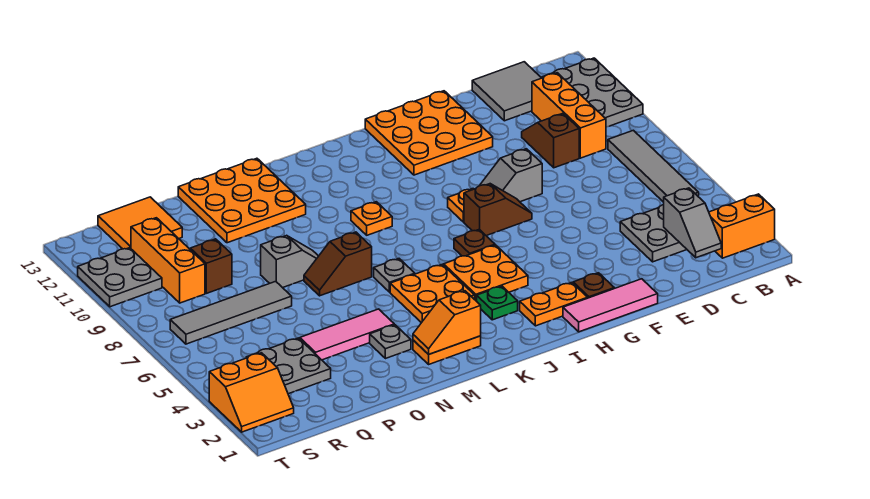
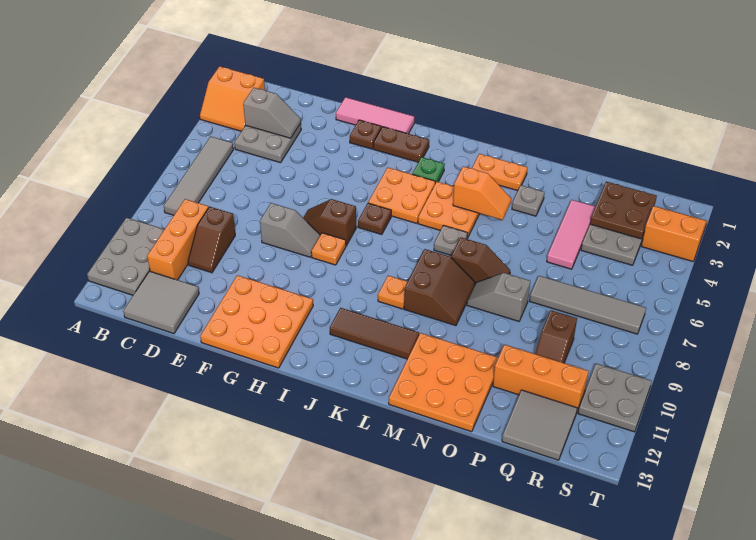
grey slope C2:C3 level 2 top 3 -> grey slope C3:D3 level 2 top C
orange plate H2:I2 level 1 -> brown plate H2:I2 level 1
none -> brown tile J11:L11 level 1
orange slope L2:M2 level 2 top L -> orange slope L4:M4 level 2 top L
none -> brown slope L8:M9 level 1 top L
pink tile N4:P4 level 1 -> pink tile P3:P5 level 1
none -> brown plate Q2:R3 level 2
orange tile Q12:R13 level 1 -> grey tile Q12:R13 level 1
orange brick R9:R11 level 1 -> orange brick P11:R11 level 1

